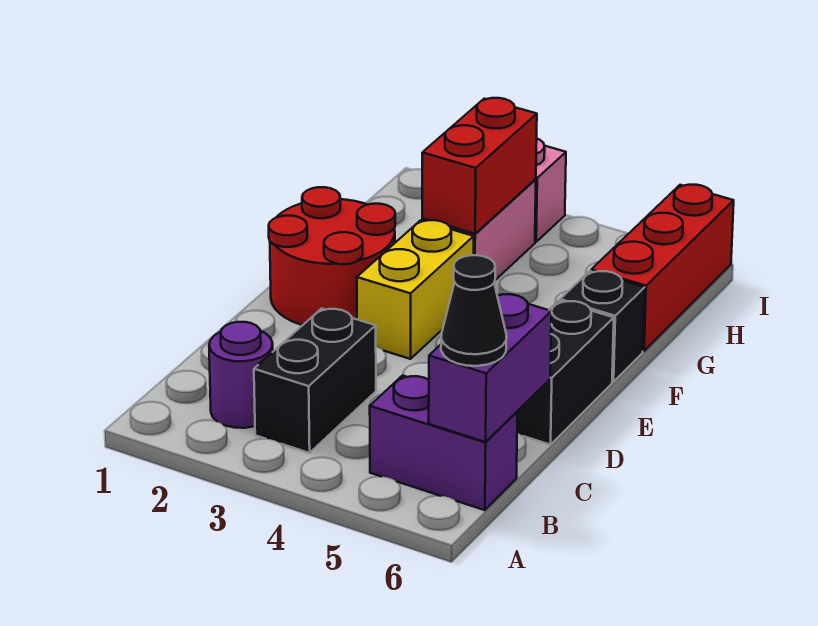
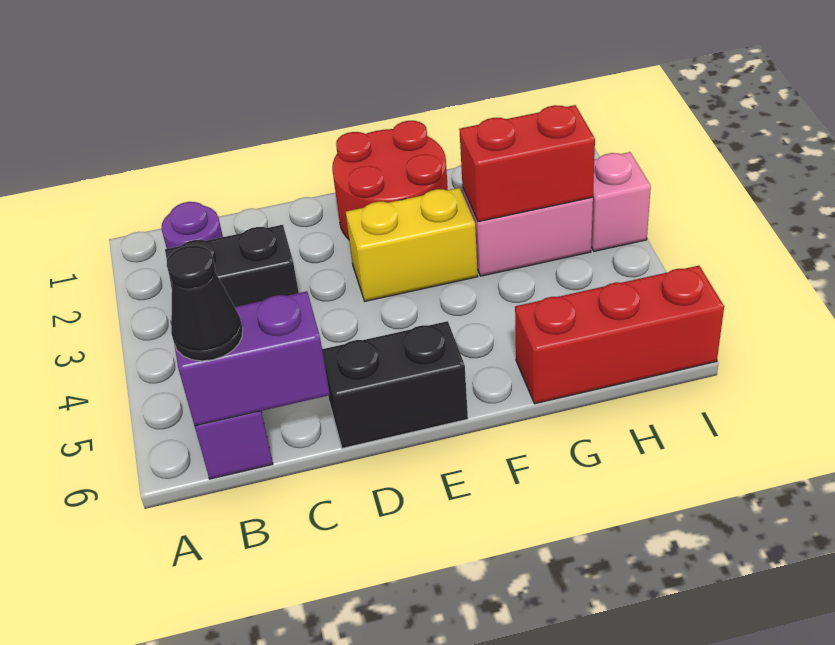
black brick F6 level 1 -> none

